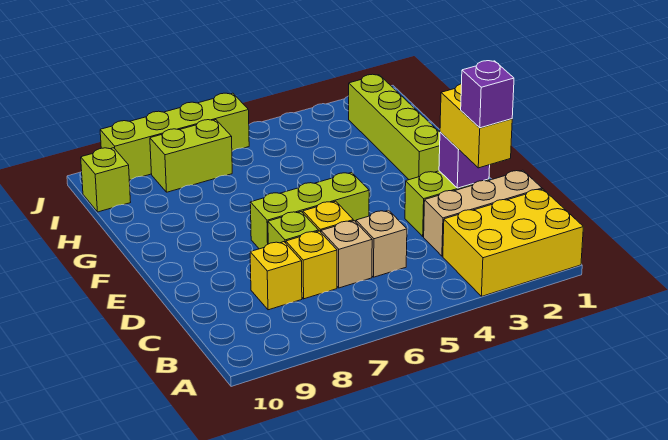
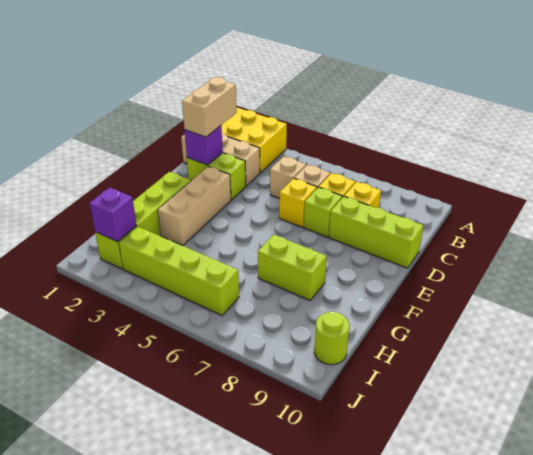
yellow brick C2:D2 level 3 -> tan brick C2:D2 level 3
purple brick C2 level 4 -> purple brick I2 level 2
none -> tan brick E3:G3 level 1
lime brick E5:E7 level 1 -> lime brick D8:D10 level 1
lime brick I7:I8 level 1 -> lime brick G7:G8 level 1
lime brick I10 level 1 -> lime round brick I10 level 1
lime brick J6:J9 level 1 -> lime brick I3:I6 level 1

